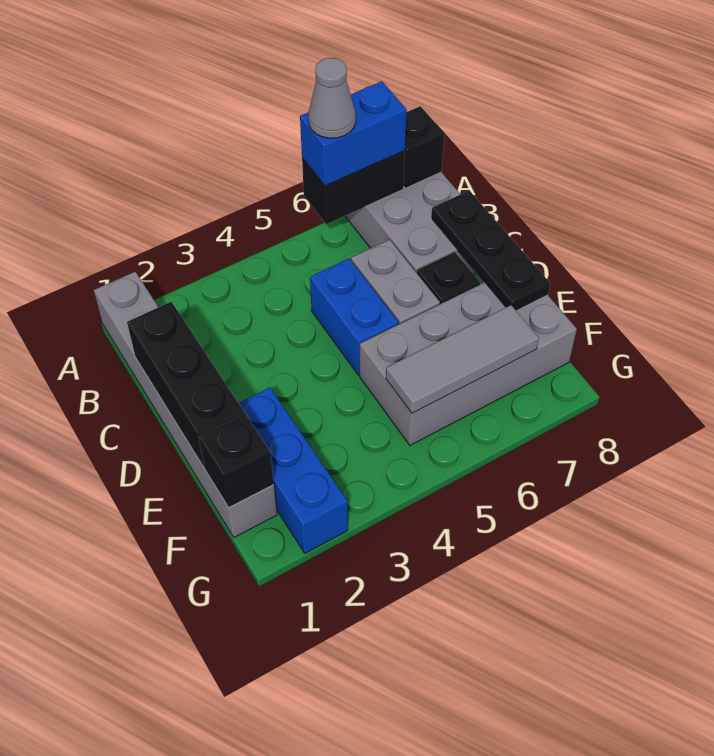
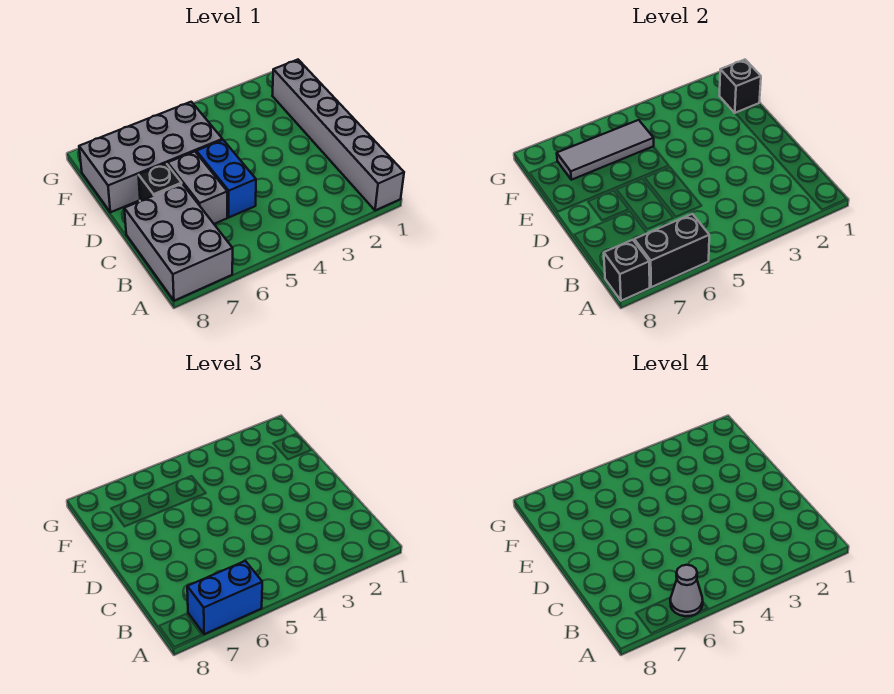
black brick C1:E1 level 2 -> none
black plate C8:E8 level 2 -> none
blue brick E2:G2 level 1 -> none

